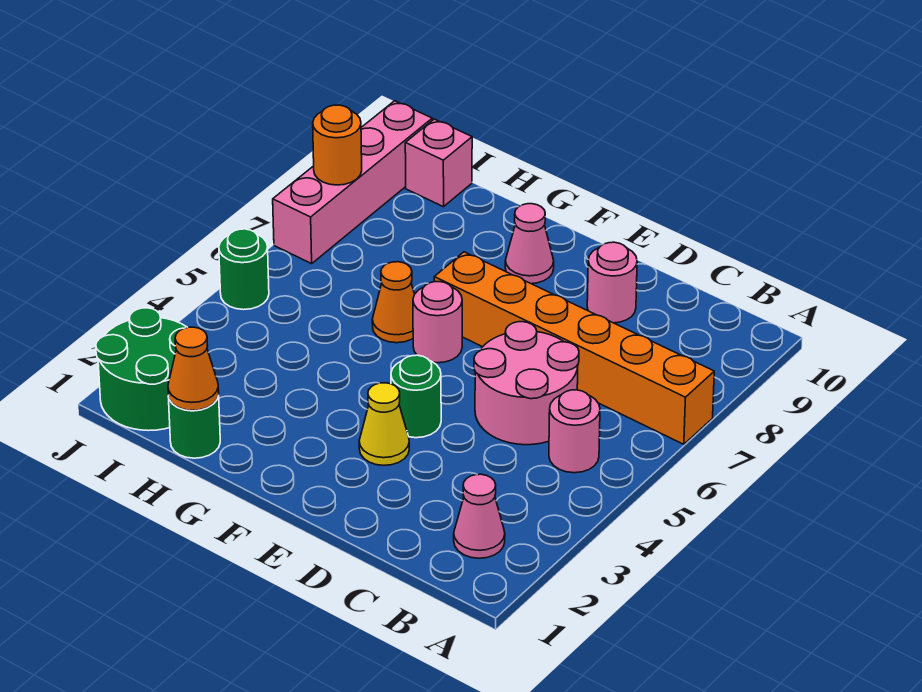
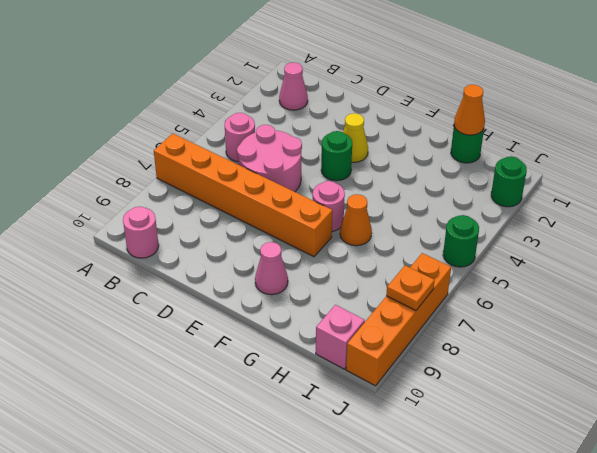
pink round brick D9 level 1 -> pink round brick B10 level 1
green round brick I1:J2 level 1 -> green round brick J2 level 1
pink brick J7:J10 level 1 -> orange brick J7:J10 level 1
orange round brick J8 level 2 -> orange plate J8 level 2

